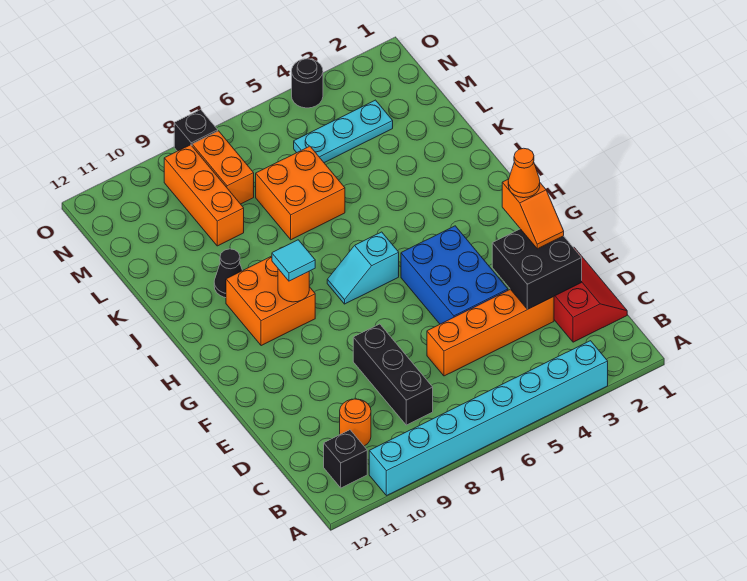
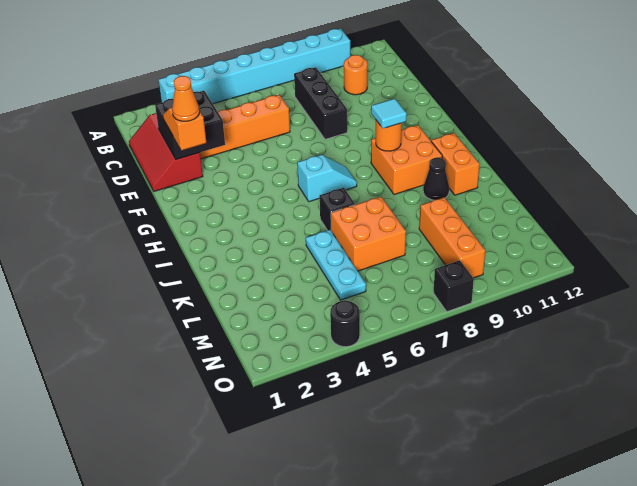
black brick B11 level 1 -> black brick J6 level 1
blue brick E4:G5 level 1 -> none
cyan plate M3:M5 level 1 -> cyan plate K5:M5 level 1
orange brick M8:N8 level 1 -> orange brick I11:J11 level 1

